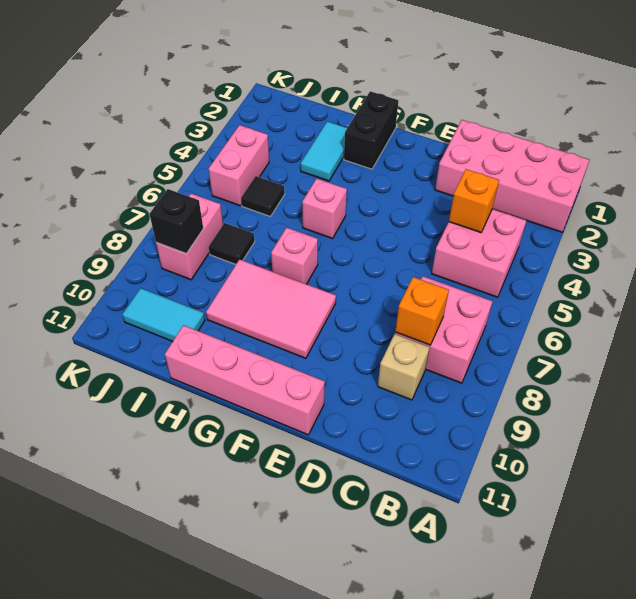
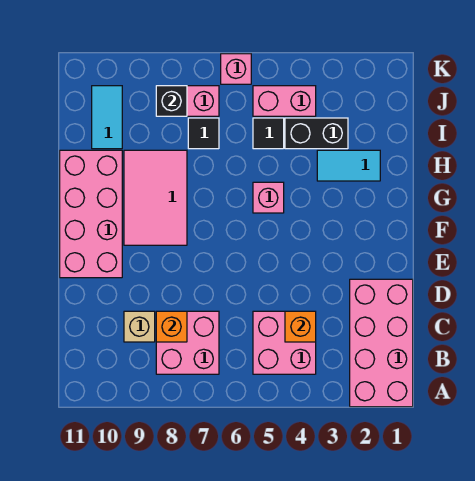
pink brick E11:H11 level 1 -> pink brick E10:H11 level 1
black brick G1:G2 level 1 -> black brick I3:I4 level 1
pink brick G7 level 1 -> pink brick K6 level 1

